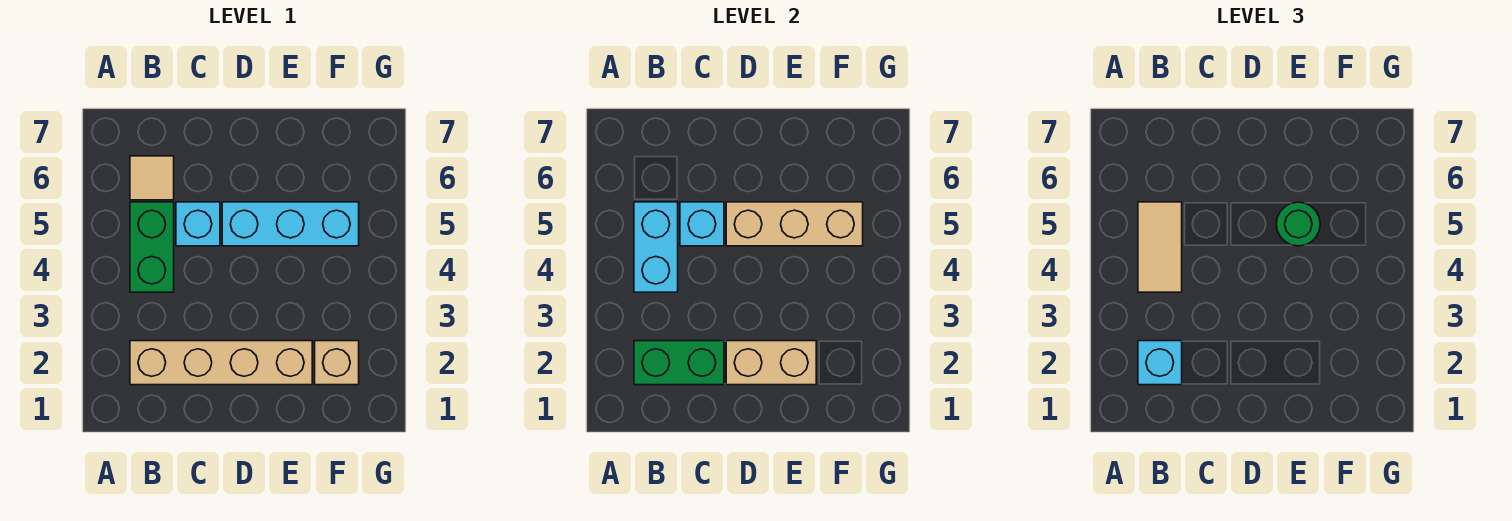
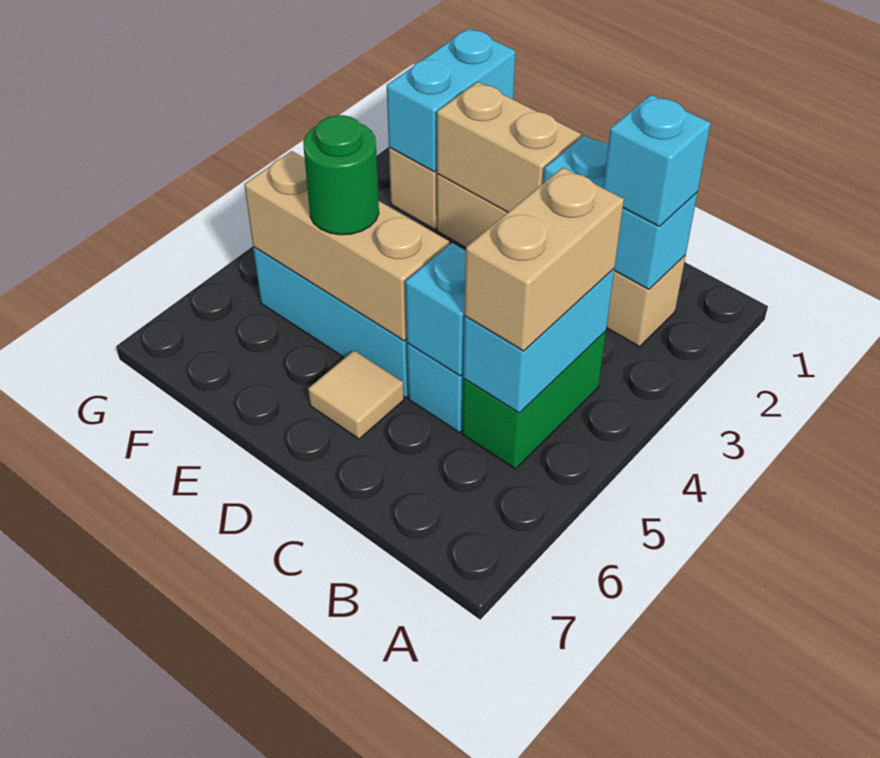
green brick B2:C2 level 2 -> cyan brick B2:C2 level 2
tan tile B4:B5 level 3 -> tan brick B4:B5 level 3
tan tile B6 level 1 -> tan tile D6 level 1
none -> cyan brick F1:F2 level 2

